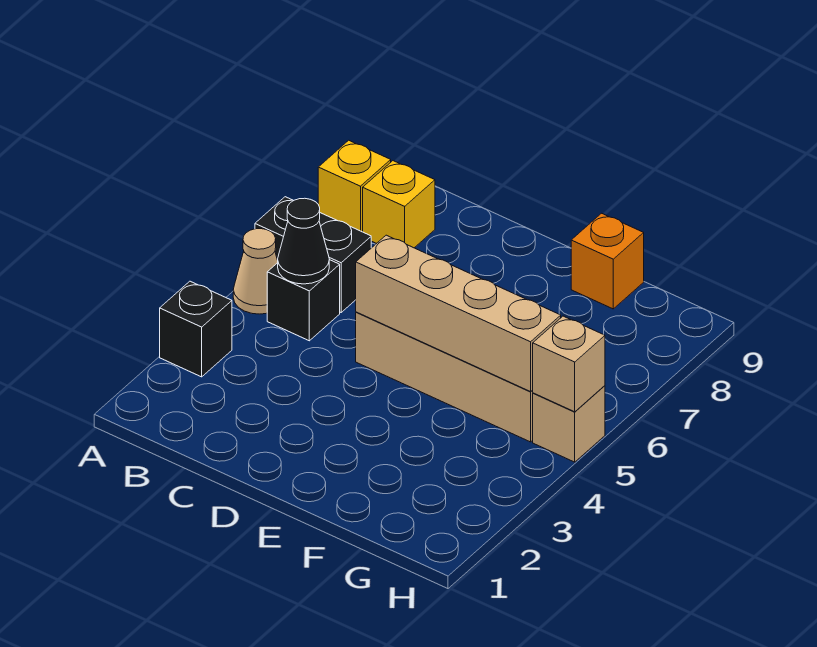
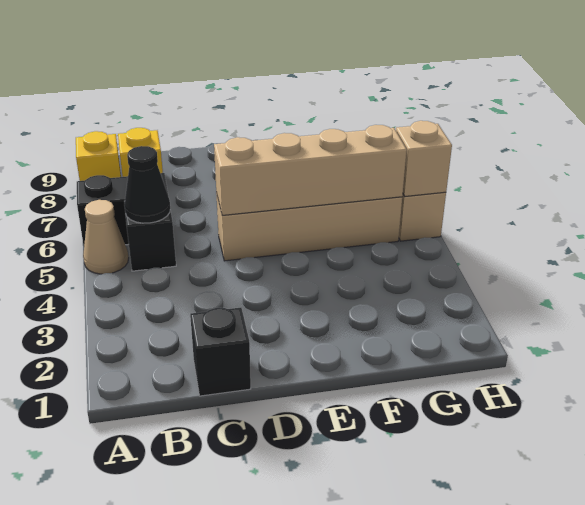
black brick A3 level 1 -> black brick C1 level 1
orange brick F9 level 1 -> none

